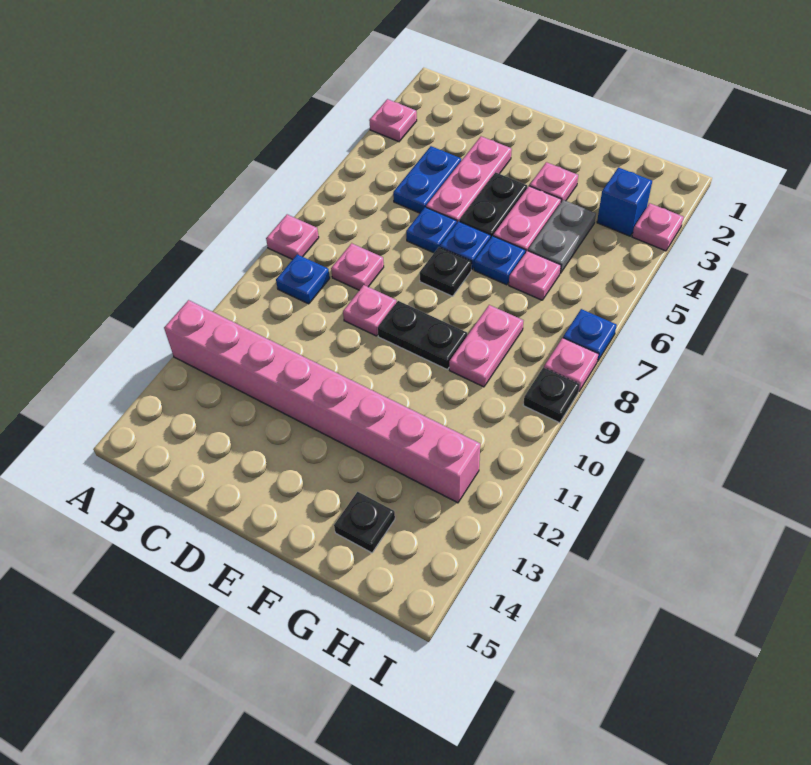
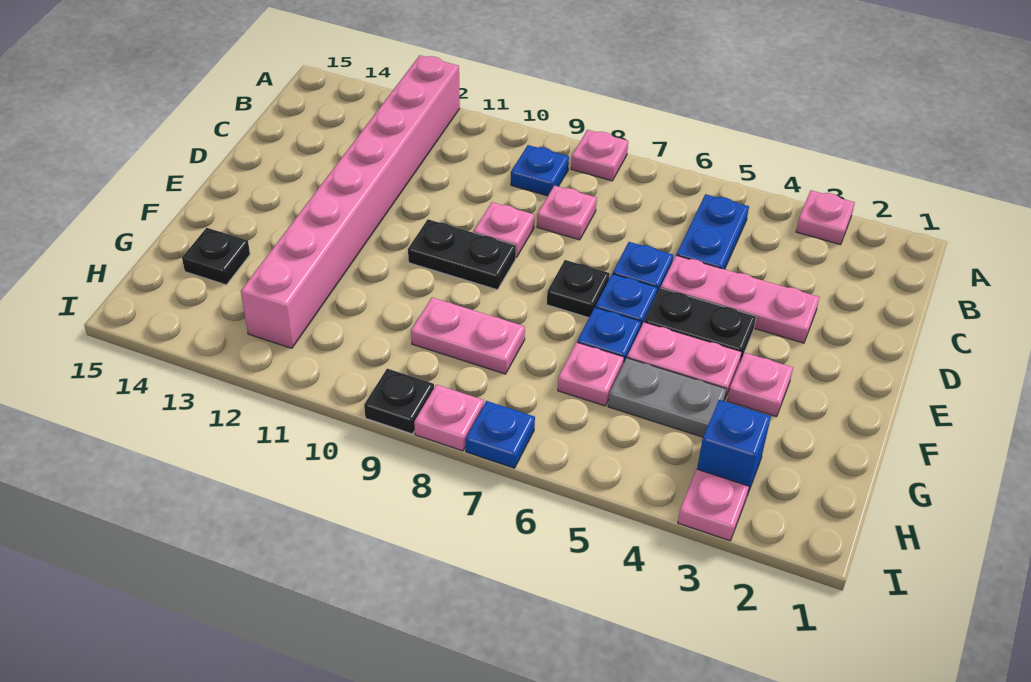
blue plate C4:C5 level 1 -> blue plate B5:C5 level 1
black plate E9:F9 level 1 -> black plate E9:E10 level 1

